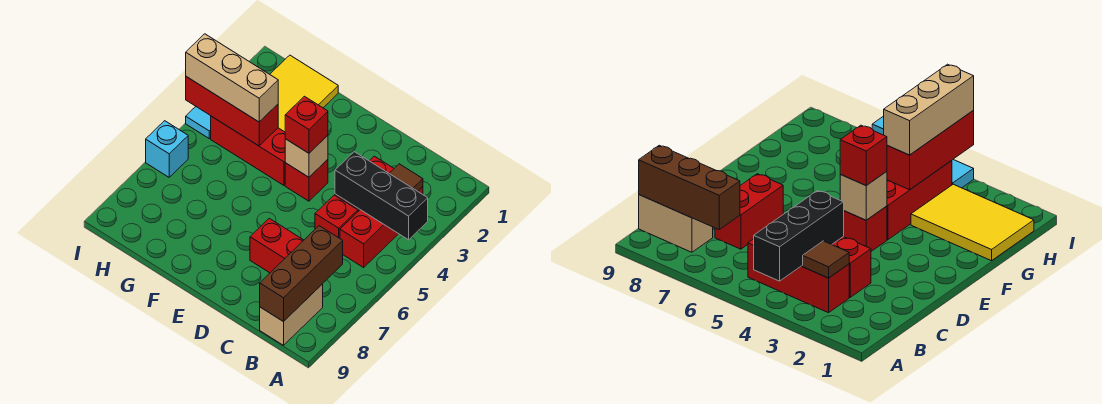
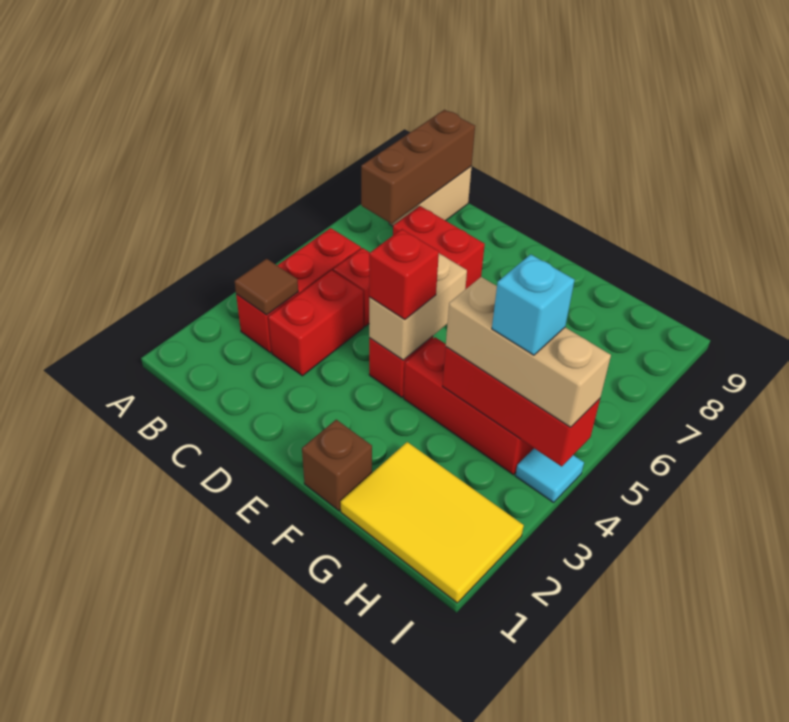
black brick A4:C4 level 2 -> none
tan brick E4 level 2 -> tan brick E4:E5 level 2
none -> brown brick F1 level 1
yellow tile G1:H3 level 1 -> yellow tile G1:I2 level 1
cyan brick I6 level 1 -> cyan brick H4 level 4

